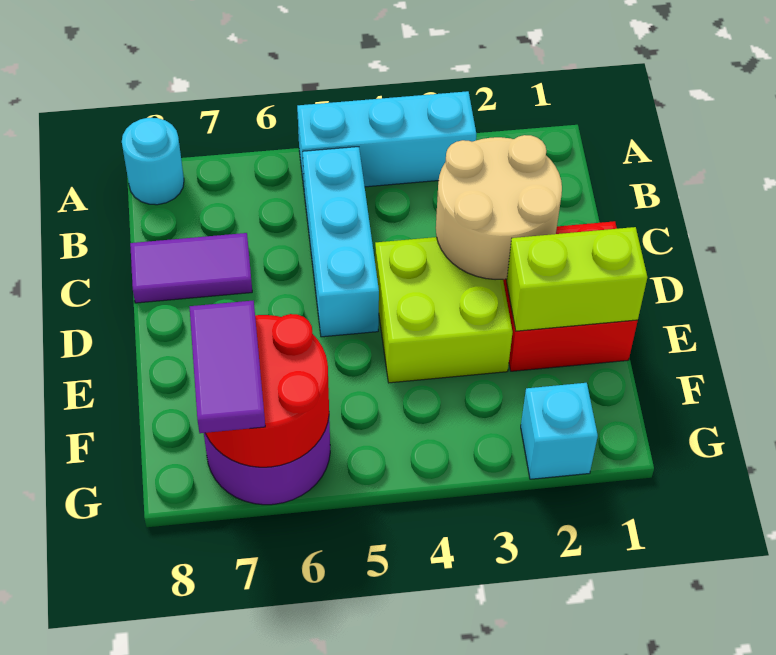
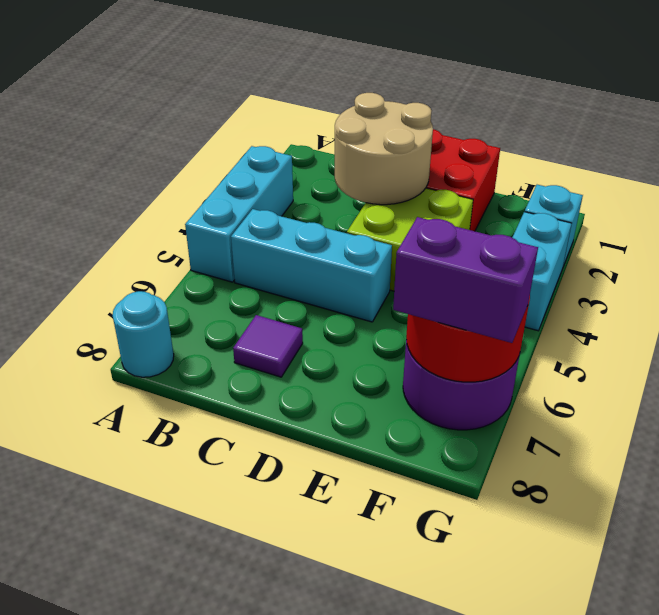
purple tile C7:C8 level 1 -> purple tile C7 level 1
lime brick E1:E2 level 2 -> none
purple tile F7:G7 level 3 -> purple brick F7:G7 level 3
none -> cyan brick G3:G4 level 1

